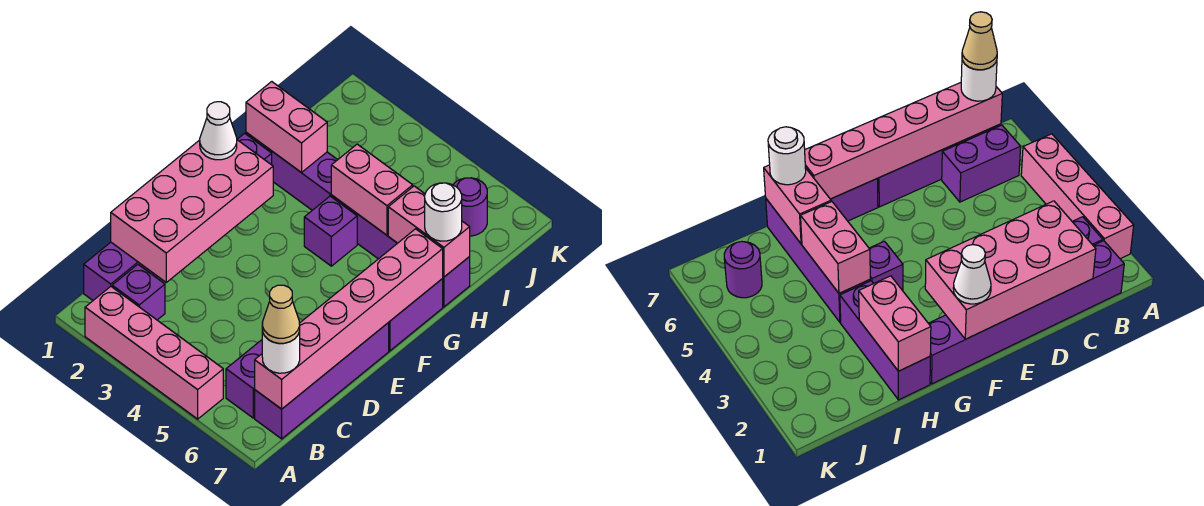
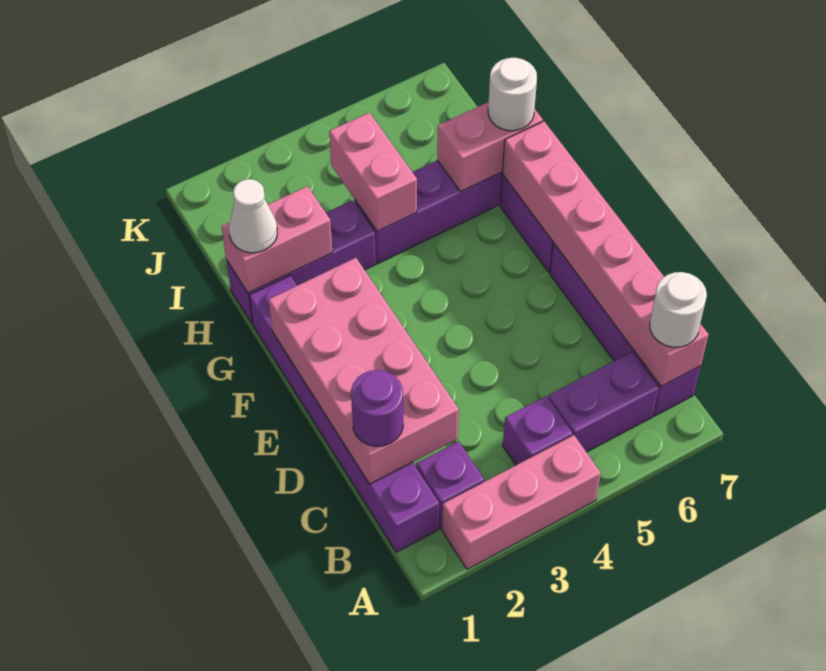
pink brick A2:A5 level 1 -> pink brick A2:A4 level 1
purple brick B6:C6 level 1 -> purple brick B5:B6 level 1
tan cone B7 level 4 -> none
white cone F1 level 3 -> white cone H1 level 3
purple brick G4 level 1 -> purple brick B4 level 1
pink brick H4:H5 level 2 -> pink brick H4:I4 level 2
purple round brick J6 level 1 -> purple round brick C1 level 3

